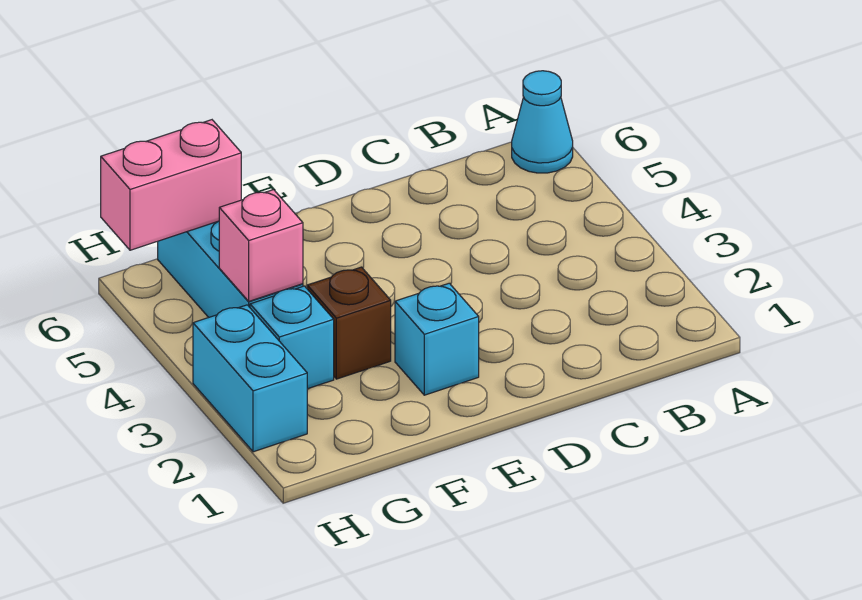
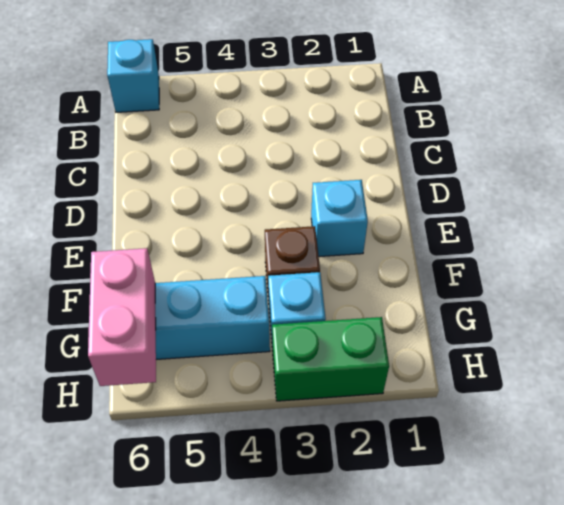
cyan cone A6 level 1 -> cyan brick A6 level 1
pink brick G4 level 2 -> none
cyan brick H2:H3 level 1 -> green brick H2:H3 level 1

